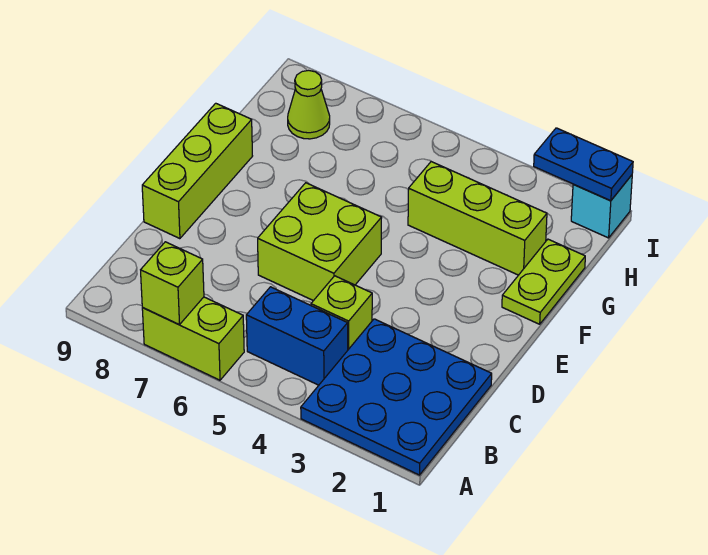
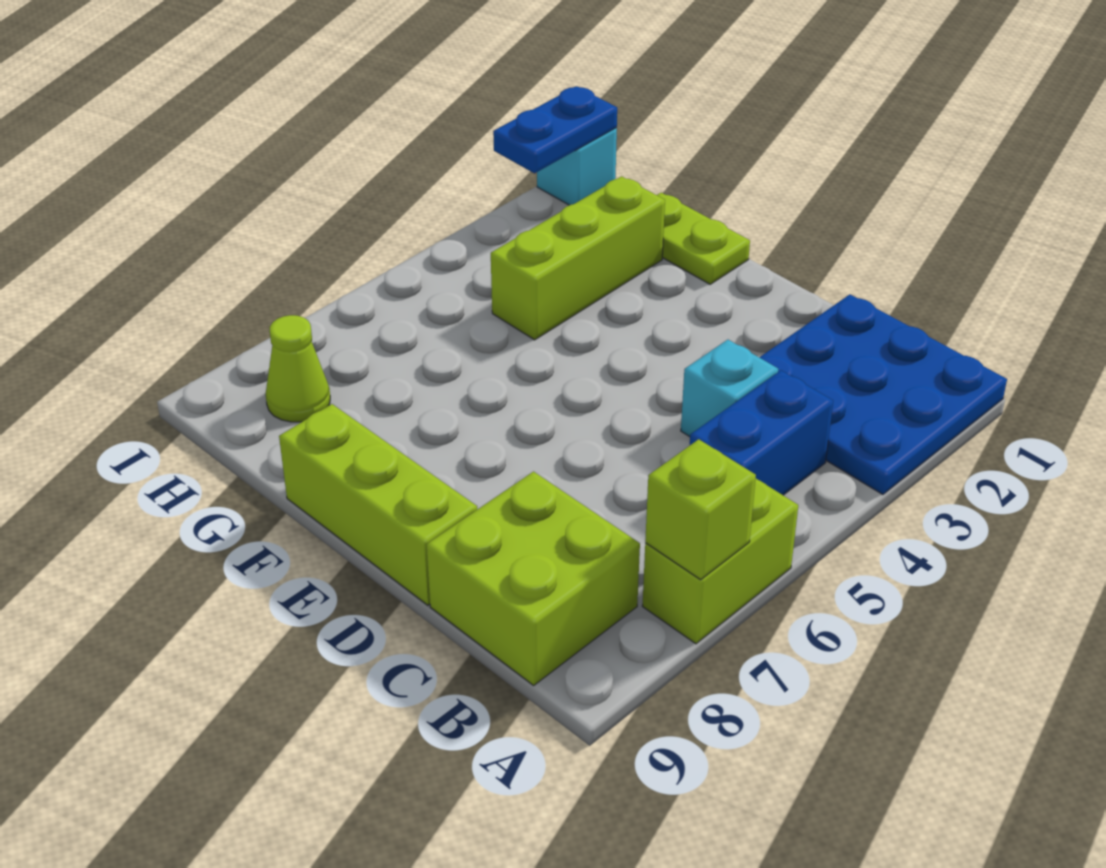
lime brick C4 level 1 -> cyan brick C4 level 1
lime brick D5:E6 level 1 -> lime brick B8:C9 level 1

